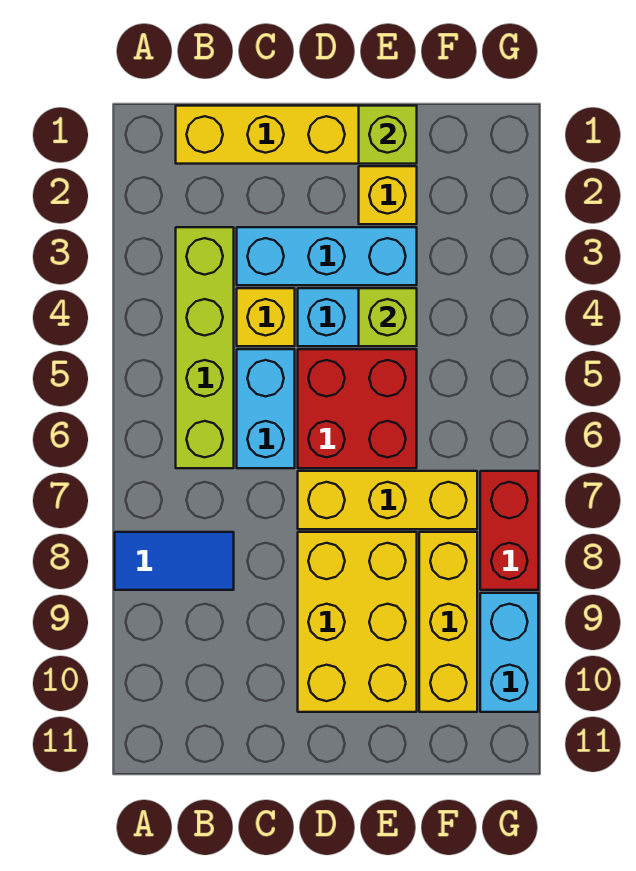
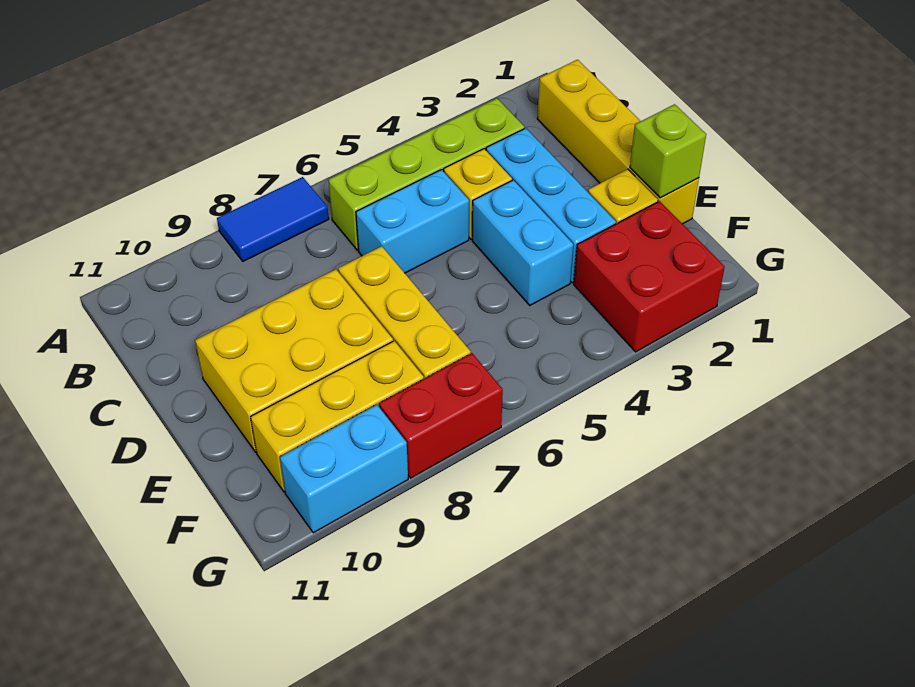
blue tile A8:B8 level 1 -> blue tile A7:A8 level 1
red brick D5:E6 level 1 -> red brick F2:G3 level 1
lime brick E4 level 2 -> none

